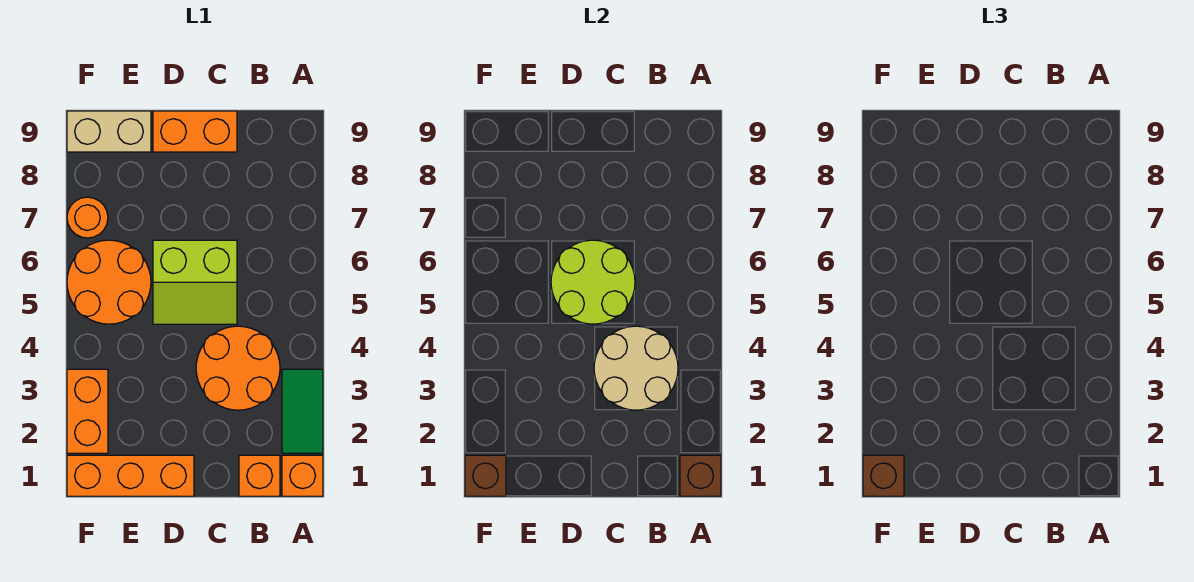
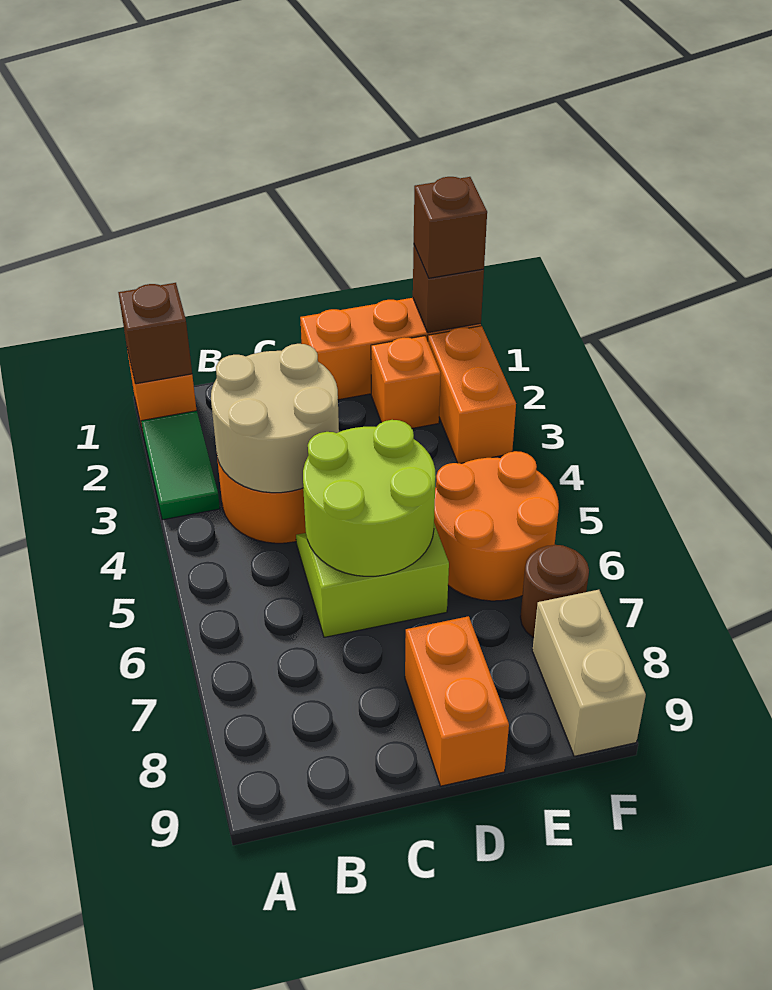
orange brick B1 level 1 -> orange brick E2 level 1
orange brick C9:D9 level 1 -> orange brick D8:D9 level 1
tan brick E9:F9 level 1 -> tan brick F8:F9 level 1
orange round brick F7 level 1 -> brown round brick F7 level 1

